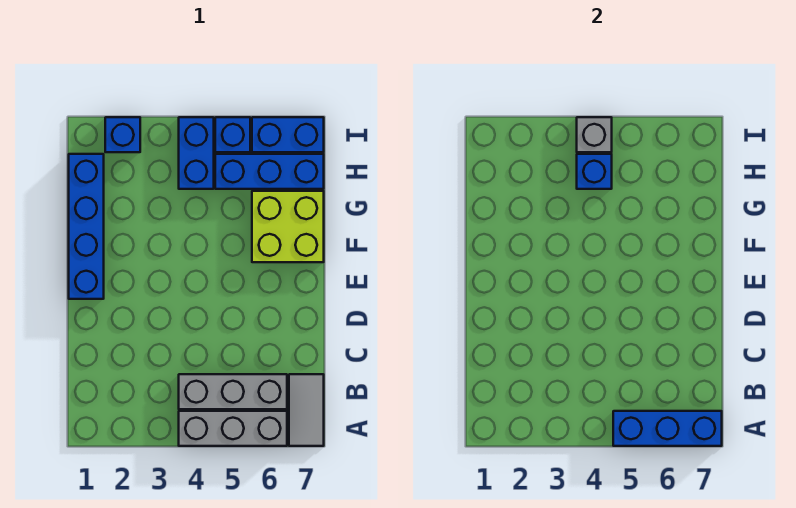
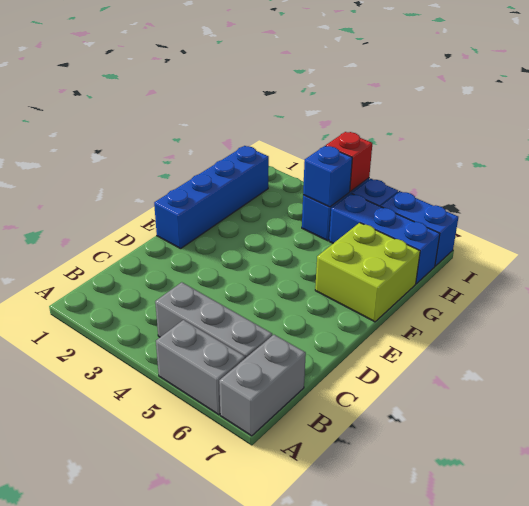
grey brick A4:A6 level 1 -> grey brick A5:A6 level 1
blue brick A5:A7 level 2 -> none
grey tile A7:B7 level 1 -> grey brick A7:B7 level 1
blue brick I2 level 1 -> none
grey brick I4 level 2 -> red brick I4 level 2

